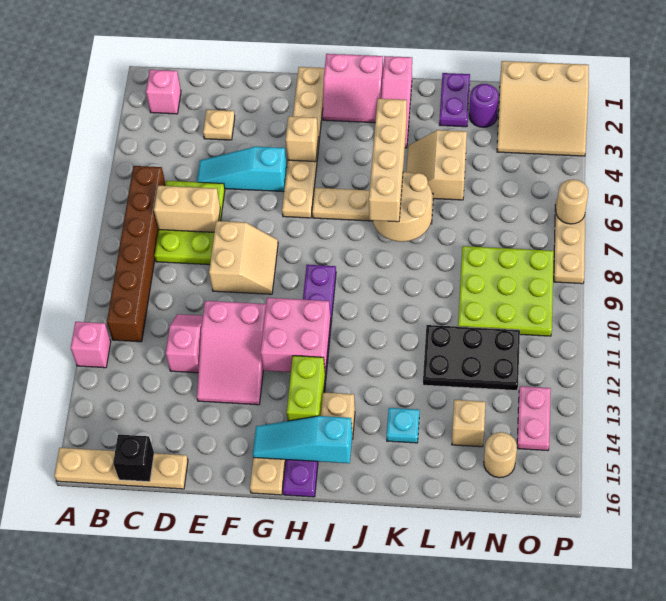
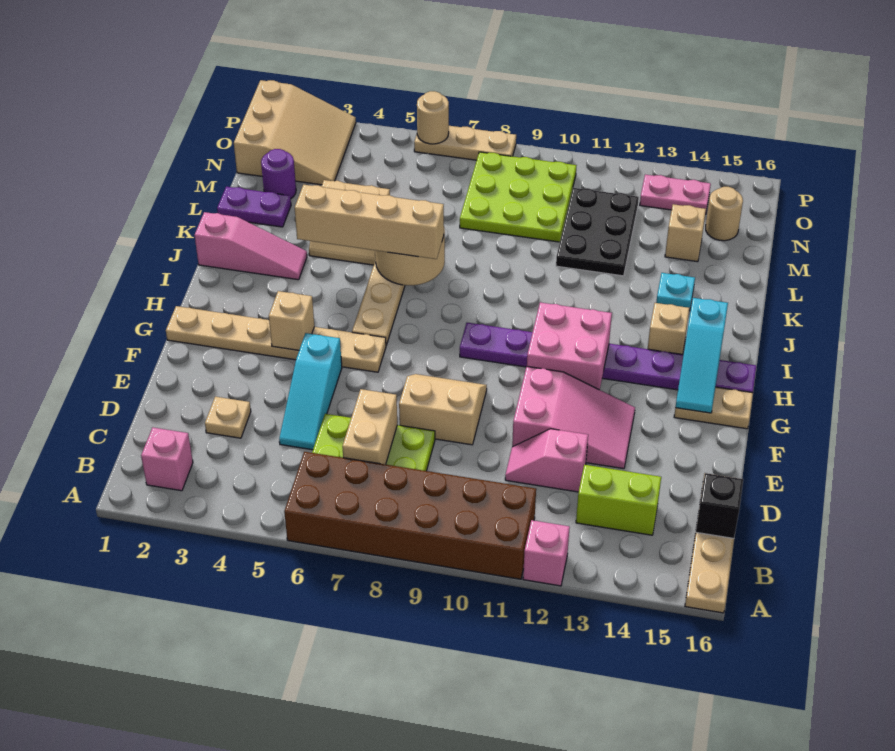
brown brick B6:B11 level 1 -> brown brick A6:B11 level 1
pink slope H1:I2 level 1 top 1 -> none
lime brick H13:H14 level 2 -> lime brick C13:C14 level 1

